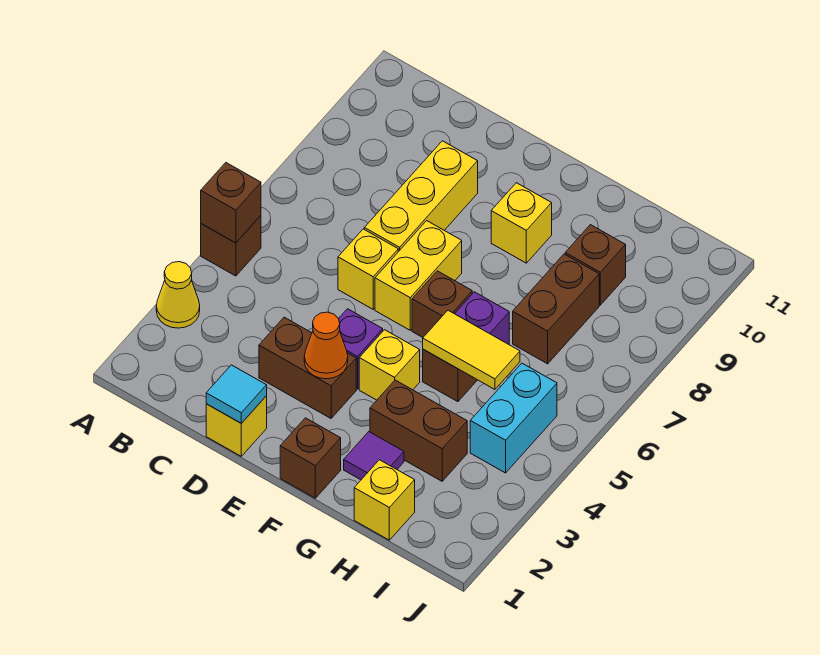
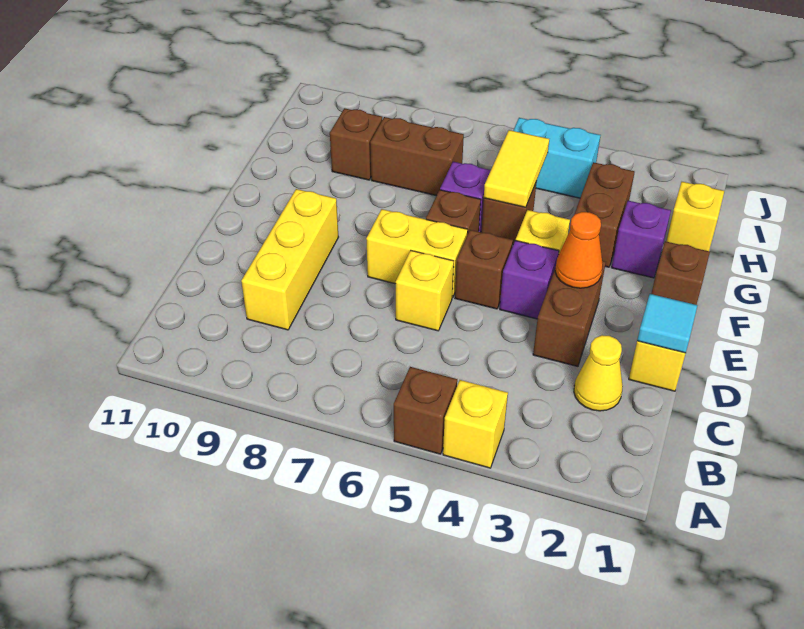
yellow cone A3 level 1 -> yellow cone C2 level 1
brown brick A5 level 2 -> brown brick E5 level 1
yellow brick D7:D9 level 1 -> yellow brick C9:E9 level 1
yellow brick F9 level 1 -> yellow brick A4 level 1
purple tile G2 level 1 -> purple brick G2 level 1

